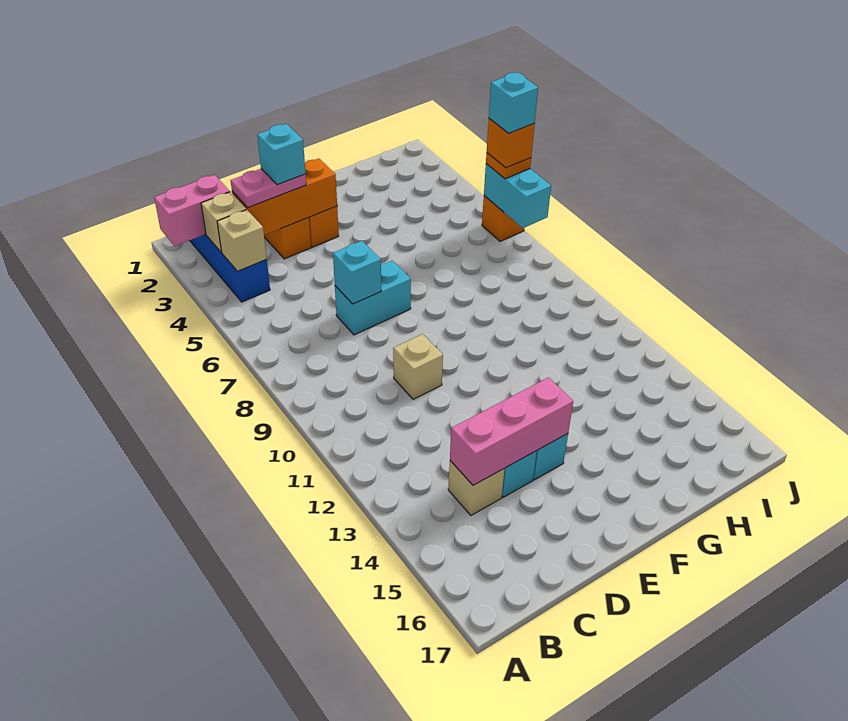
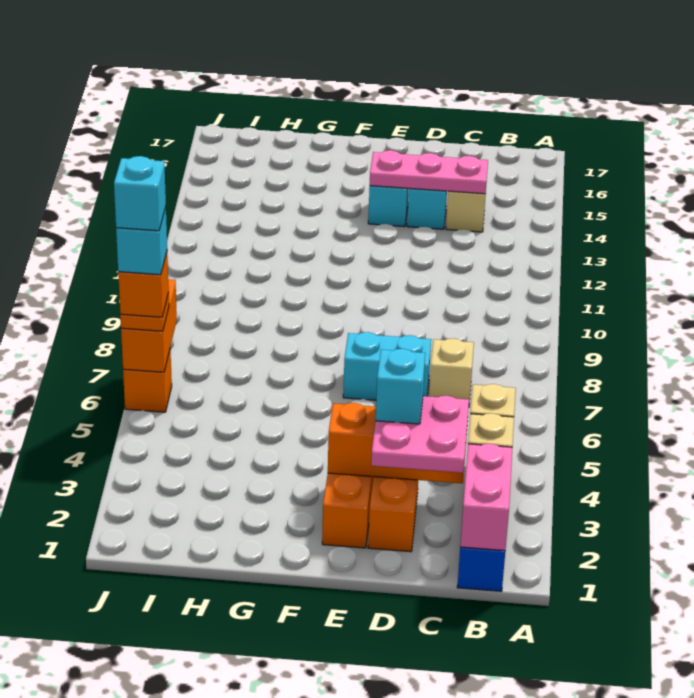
pink brick A2:B2 level 2 -> pink brick B1:B2 level 2
pink plate C3:D3 level 3 -> pink plate C2:D3 level 3
pink brick C14:E14 level 2 -> pink plate C14:E14 level 2
cyan brick D7 level 2 -> cyan brick J6 level 6
tan brick D10 level 1 -> tan brick C7 level 1
cyan brick J6:J7 level 2 -> orange brick J6:J7 level 2

